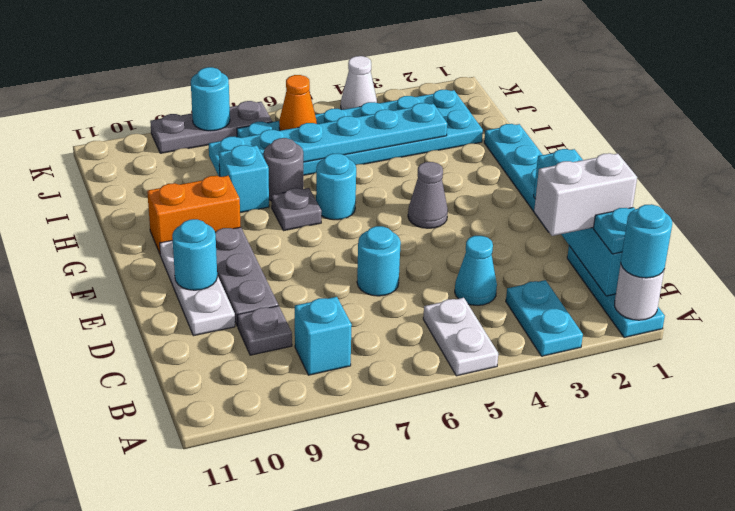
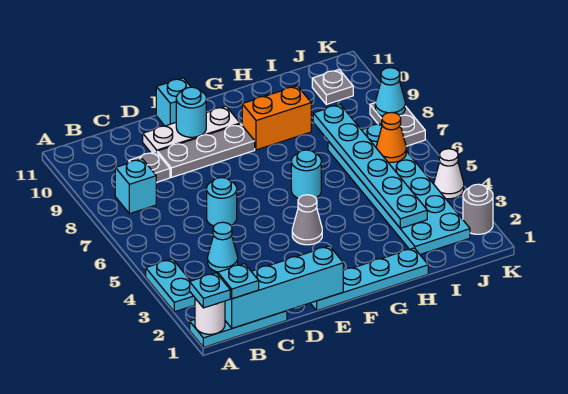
cyan round brick A1 level 3 -> cyan plate A1 level 3
cyan plate A3:B3 level 1 -> cyan plate A3:A4 level 1
white plate A5:B5 level 1 -> none
white brick C1:C2 level 3 -> none
grey plate G7 level 1 -> grey plate J10 level 1
orange brick G9:G10 level 1 -> orange brick G9:H9 level 1
grey round brick H7 level 1 -> grey round brick K2 level 1
cyan brick H8 level 1 -> cyan brick E11 level 1
grey plate K7:K9 level 1 -> grey plate K7:K8 level 1
cyan round brick K8 level 2 -> cyan cone K8 level 2

